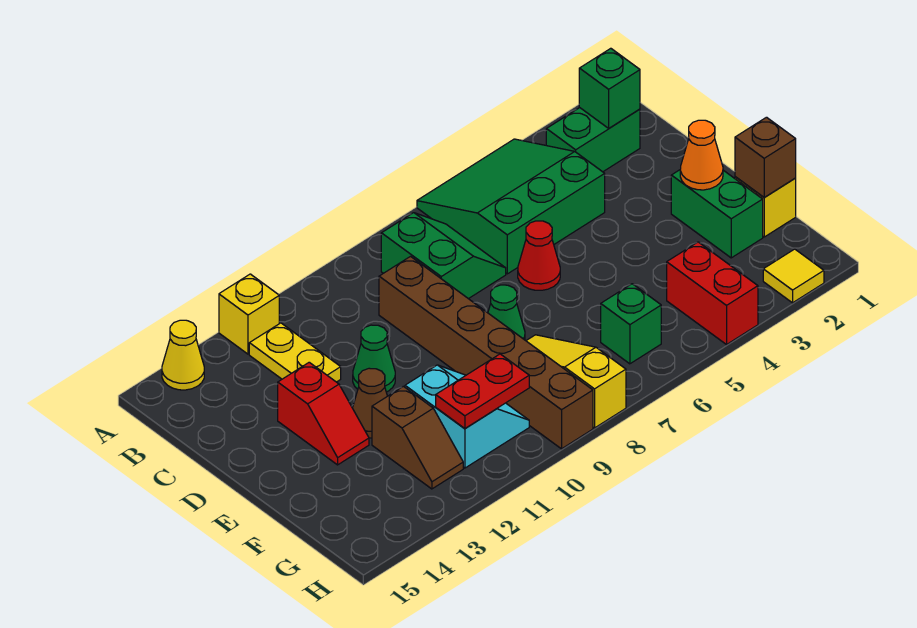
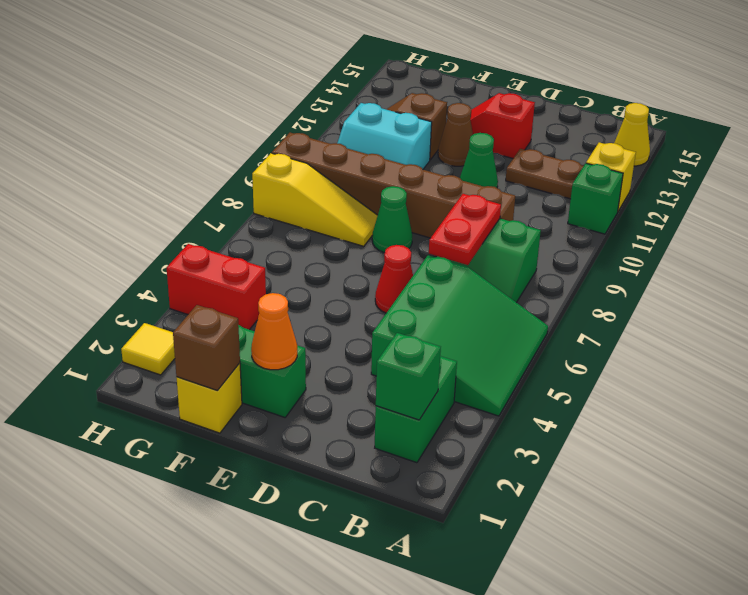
yellow plate B12:C12 level 1 -> brown plate B12:C12 level 1
green brick G6 level 1 -> green brick A11 level 1
red plate G10:G11 level 2 -> red plate C7:C8 level 2

